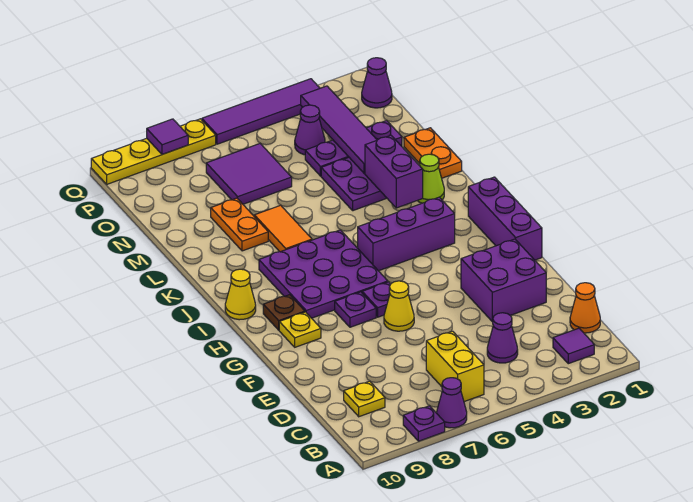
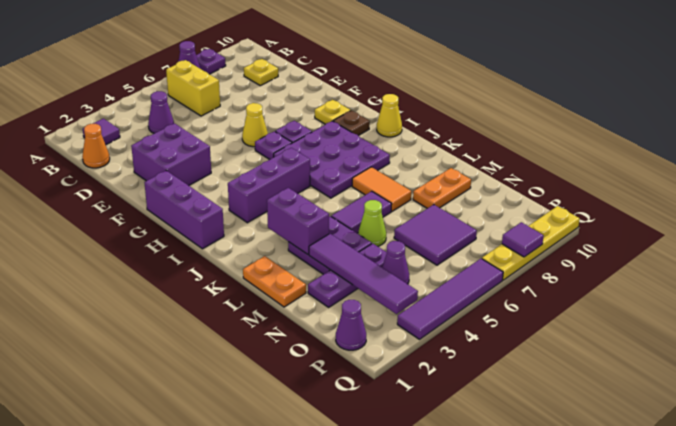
lime cone K2 level 1 -> lime cone M5 level 1
none -> purple tile L5:L6 level 1
orange plate L8:M8 level 1 -> orange plate M8:M9 level 1

